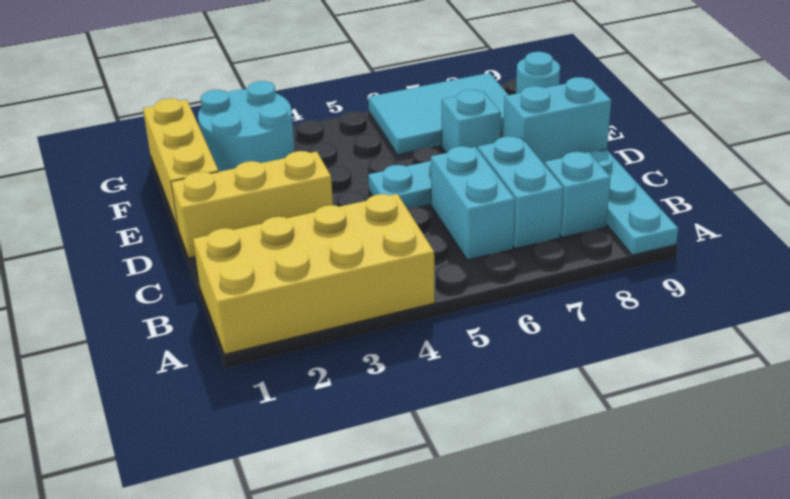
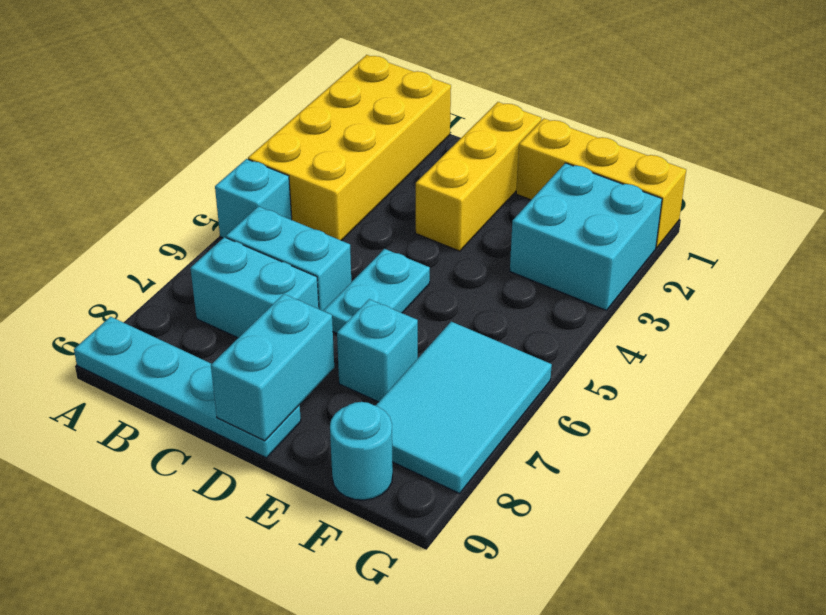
cyan brick B8 level 1 -> cyan brick A5 level 1
cyan round brick F2:G3 level 1 -> cyan brick F2:G3 level 1

